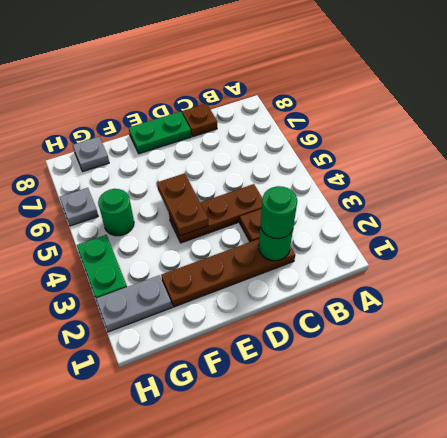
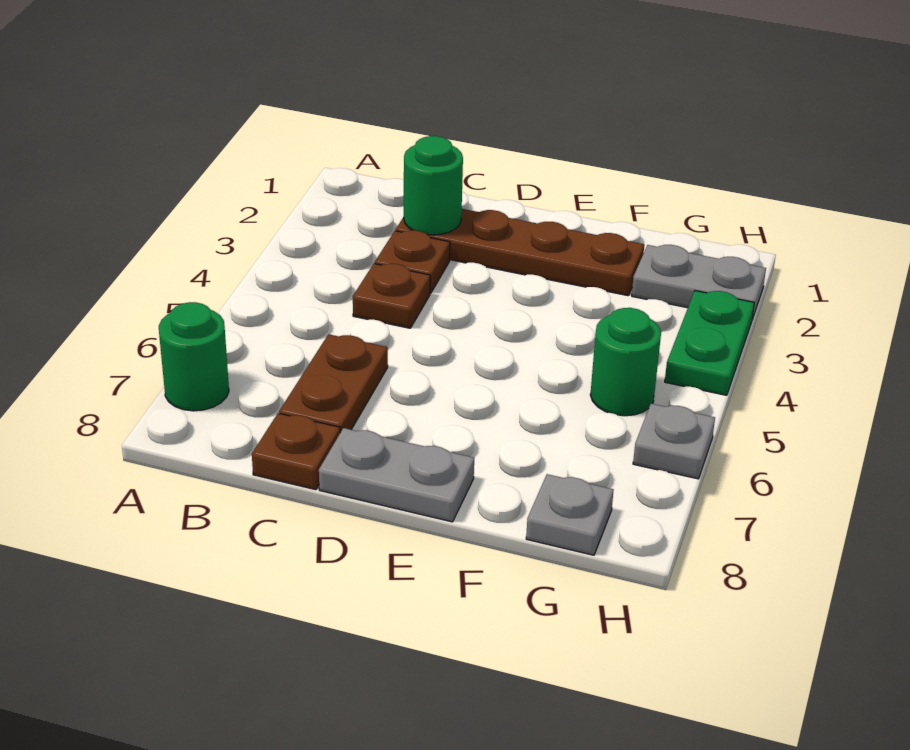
green round brick C2 level 3 -> green round brick A7 level 1
brown plate C4:E4 level 1 -> brown plate C4 level 1
green plate D8:E8 level 1 -> grey plate D8:E8 level 1
brown plate E4:E5 level 2 -> brown plate C6:C7 level 1

